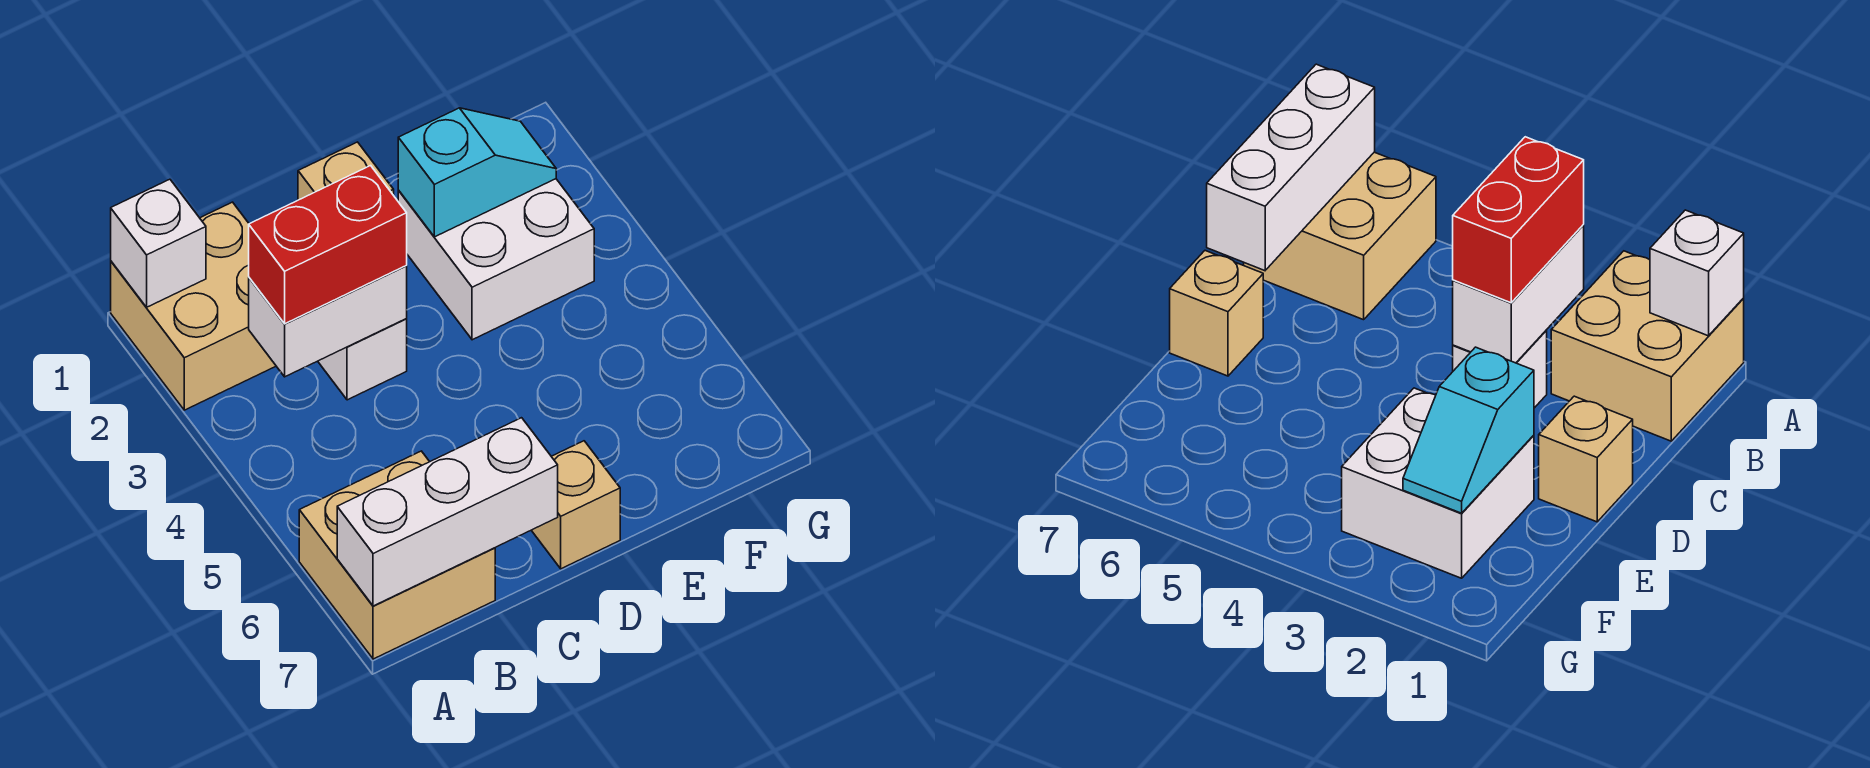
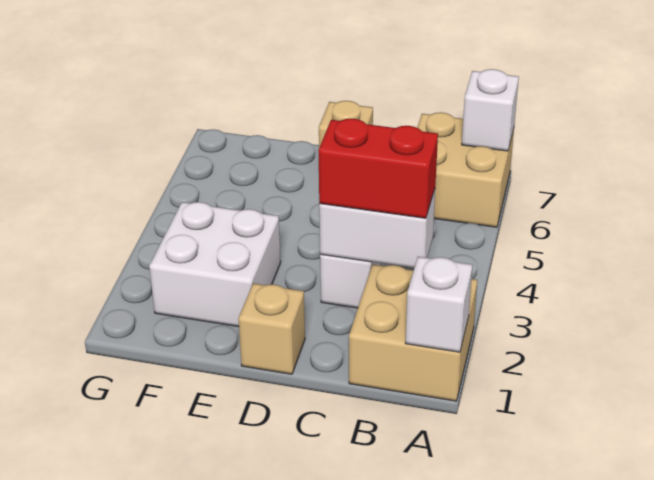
white brick A7:C7 level 2 -> white brick A7 level 2
cyan slope E2:F2 level 2 top E -> none

